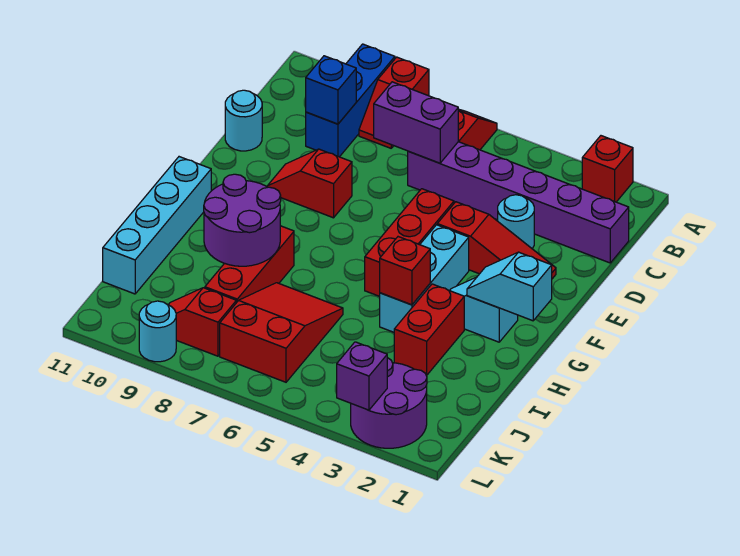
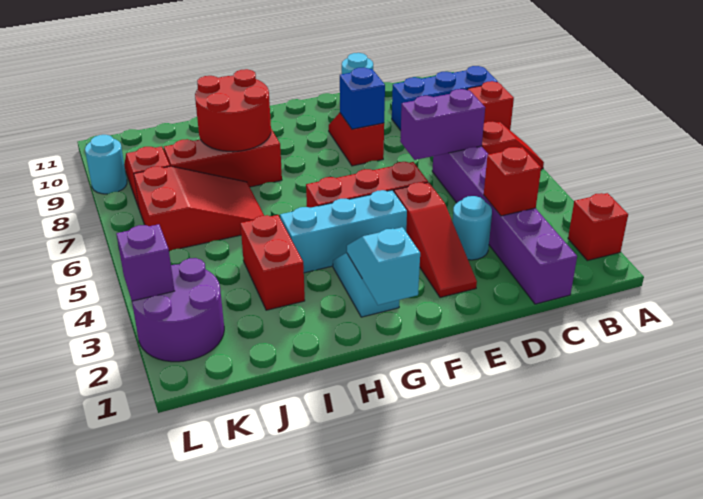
purple brick C6:C7 level 2 -> purple brick C6:D6 level 2
blue brick C9 level 2 -> blue brick E8 level 2
cyan brick G11:J11 level 1 -> none
red brick H3:I3 level 1 -> red brick I3:I4 level 1
red brick H4 level 2 -> red brick C3 level 2
purple round brick H8:I9 level 2 -> red round brick H8:I9 level 2

